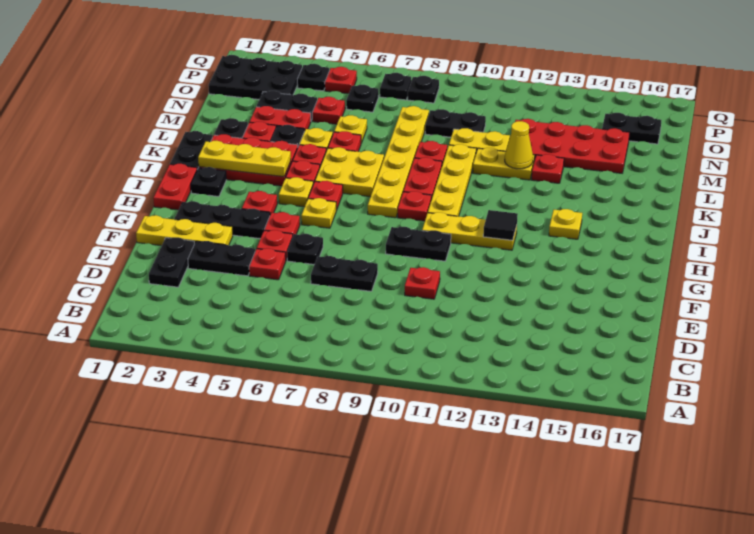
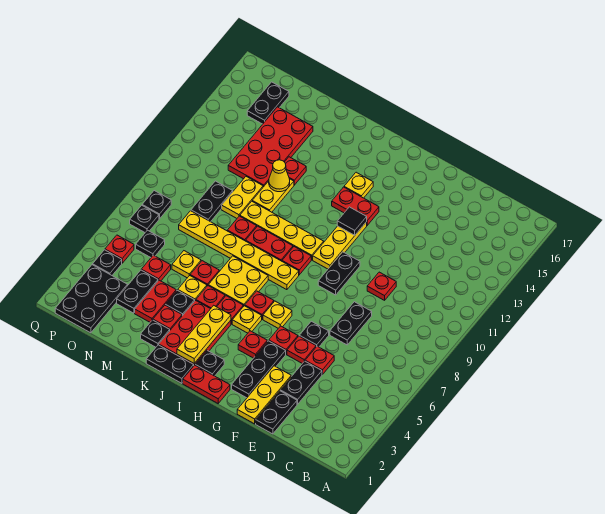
black plate D2:E2 level 1 -> black plate E1:E2 level 1
none -> red plate H13:I13 level 1

